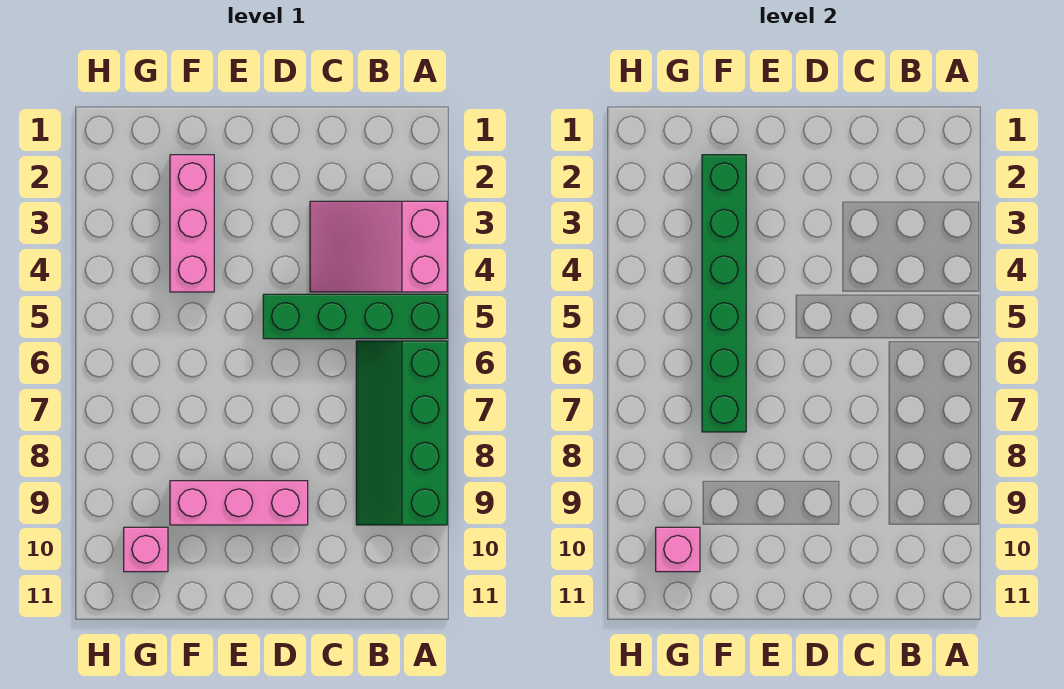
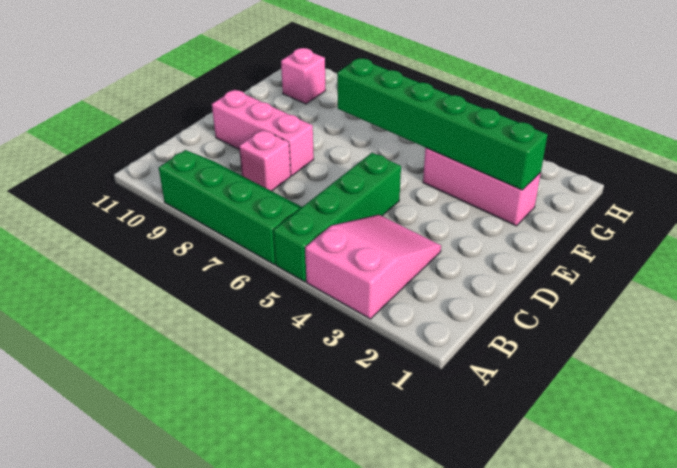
pink brick D9:F9 level 1 -> pink brick D8:D10 level 1
pink brick G10 level 2 -> pink brick C8 level 1

